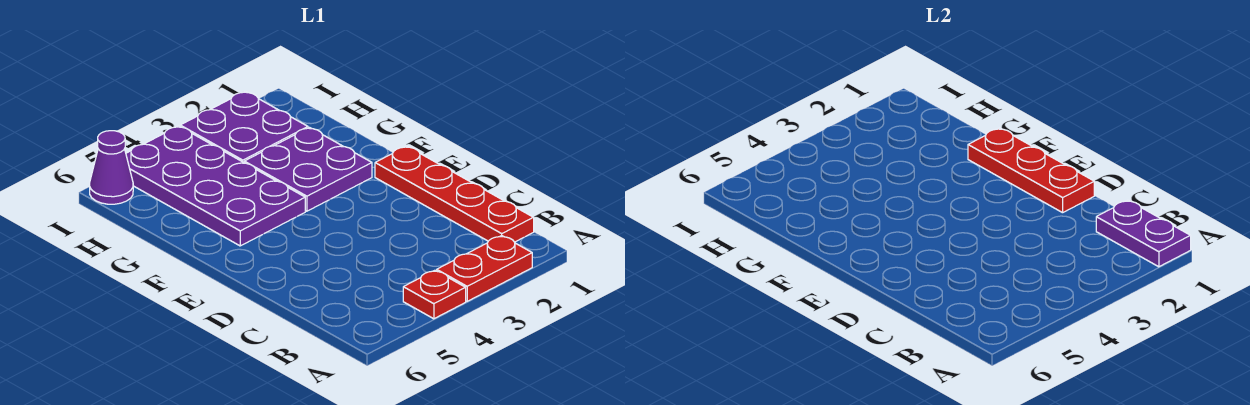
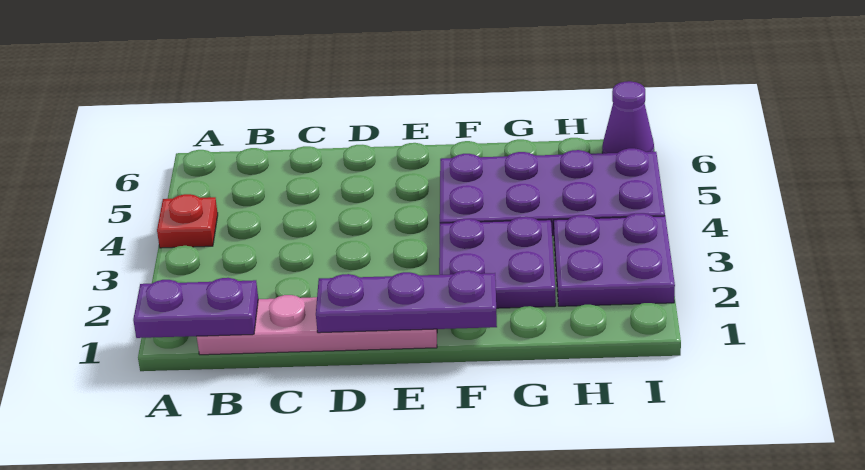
red plate A2:A3 level 1 -> none
red plate B1:E1 level 1 -> pink plate B1:E1 level 1
red plate D1:F1 level 2 -> purple plate D1:F1 level 2

